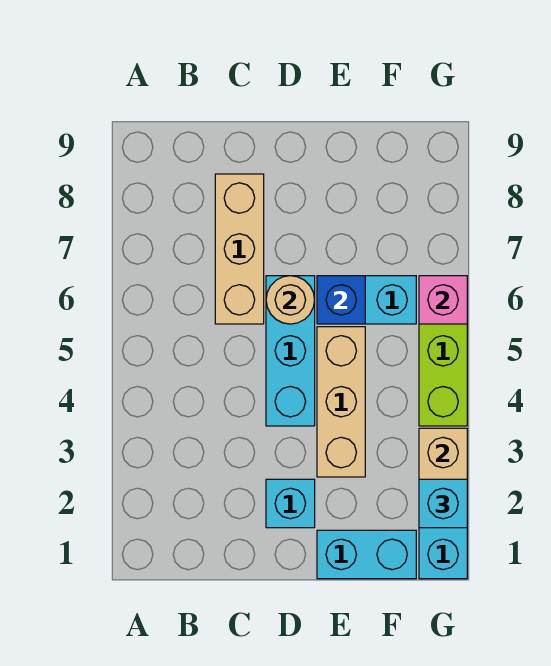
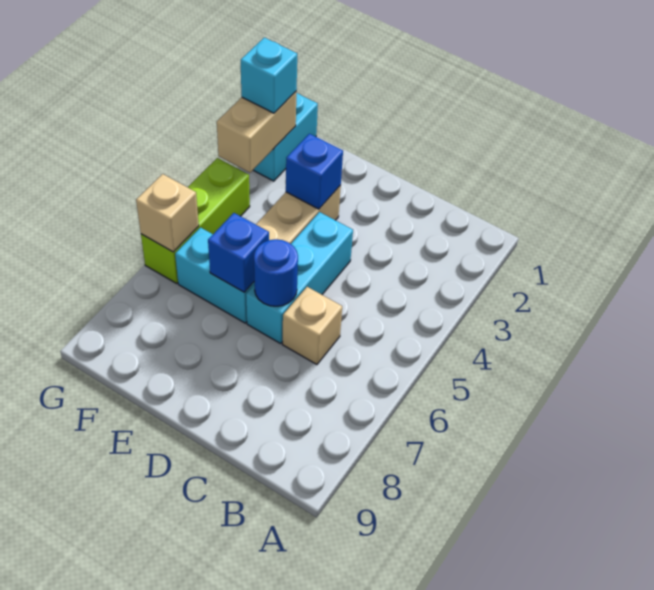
tan brick C6:C8 level 1 -> tan brick C6 level 1
cyan brick D2 level 1 -> none
tan round brick D6 level 2 -> blue round brick D6 level 2
cyan brick E1:F1 level 1 -> none
none -> blue brick E3 level 2
pink brick G6 level 2 -> tan brick G6 level 2

